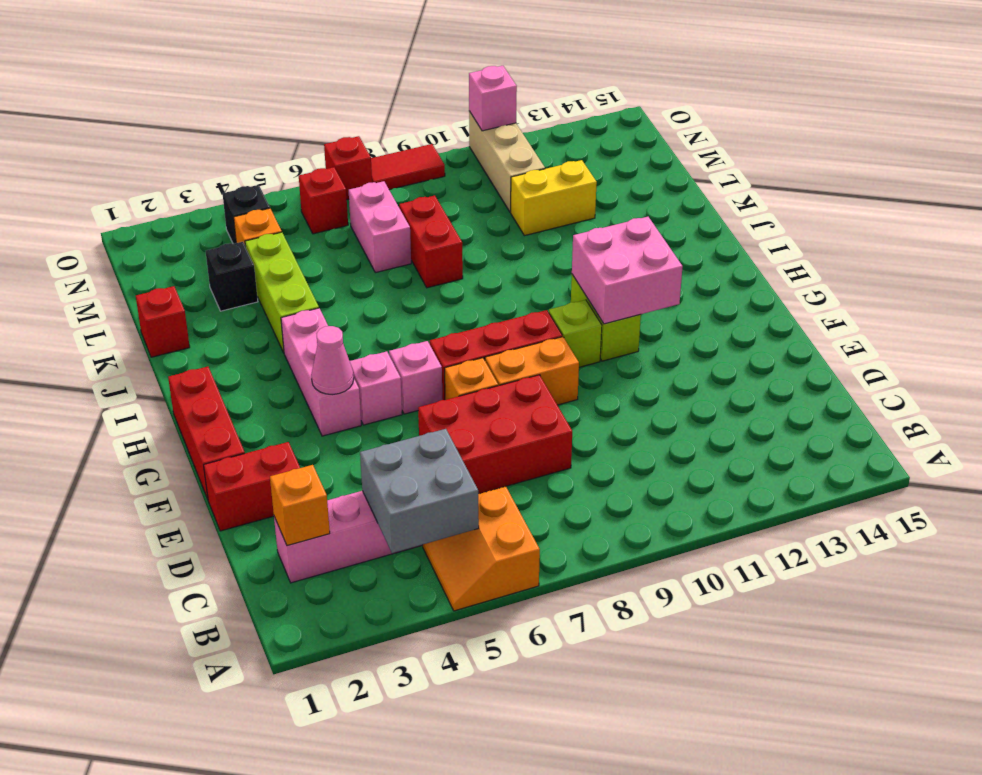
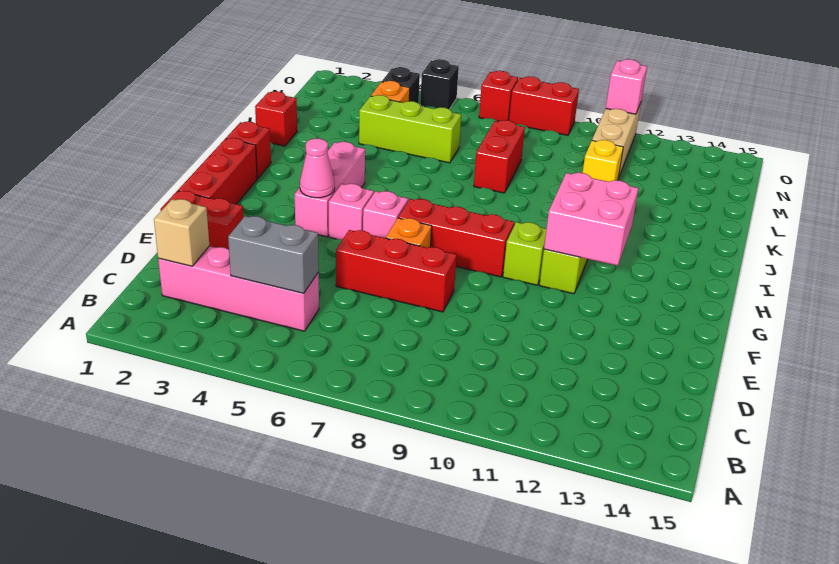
orange slope A5:B6 level 1 top 6 -> none
grey brick B4:C5 level 2 -> grey brick C4:C5 level 2
orange brick C2 level 2 -> tan brick C2 level 2
red brick D6:E8 level 1 -> red brick E6:E8 level 1
orange brick F8:F9 level 1 -> none
lime brick J4:L4 level 1 -> lime brick L4:L6 level 1
black brick L3 level 1 -> black brick O5 level 1
pink brick L7:M7 level 1 -> none
yellow brick L11:L12 level 1 -> yellow brick L11 level 1
red brick N6 level 1 -> red brick I1 level 1
red tile O8:O9 level 1 -> red brick O8:O9 level 1

